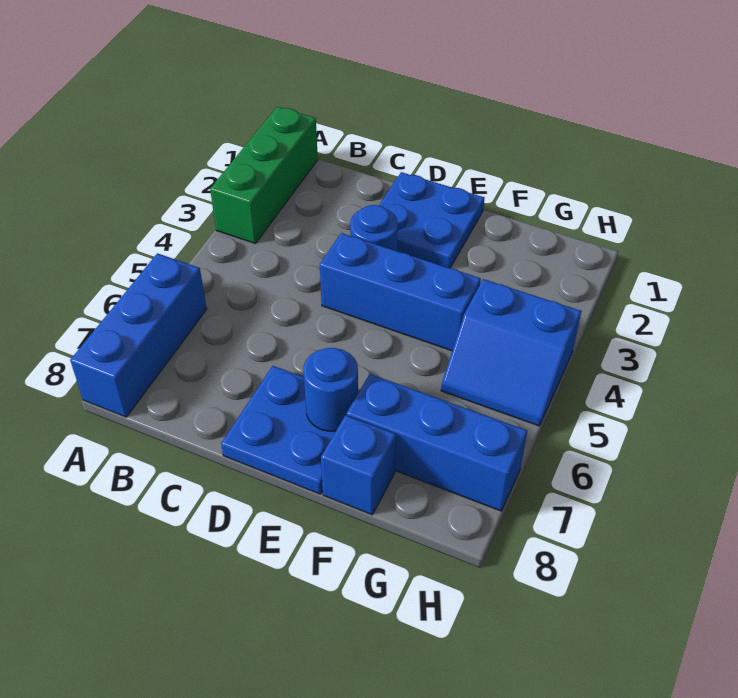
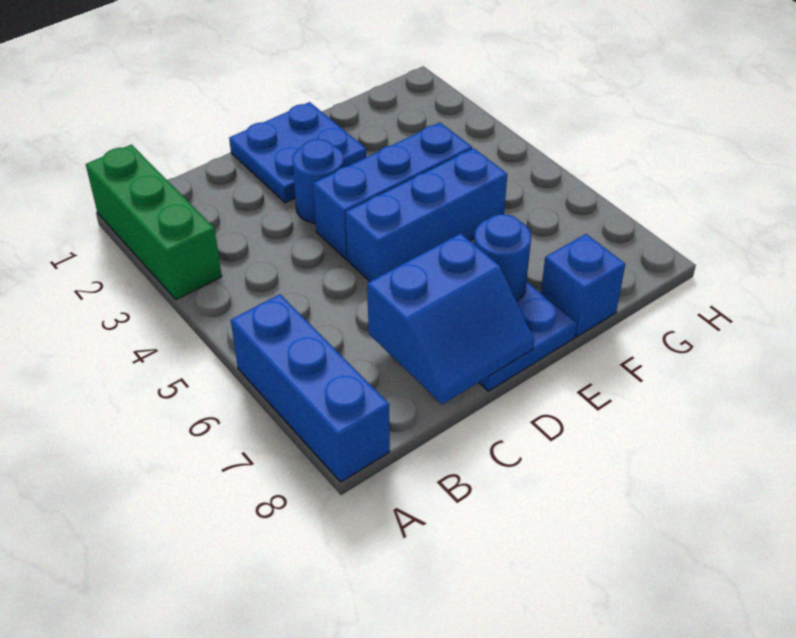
blue brick F7:H7 level 1 -> blue brick D5:F5 level 1
blue slope G4:H5 level 1 top 4 -> blue slope C7:D8 level 2 top 7

